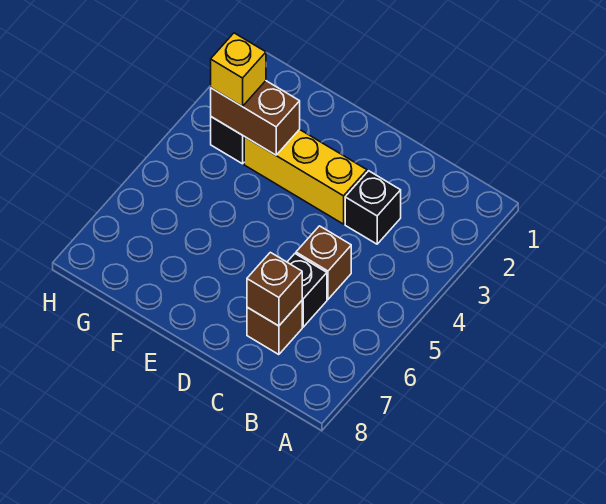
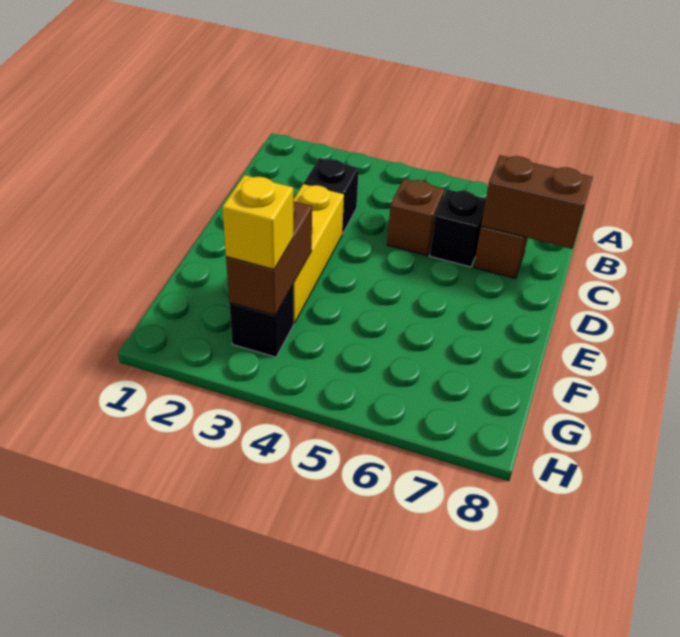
brown brick C7 level 2 -> brown brick C7:C8 level 2

